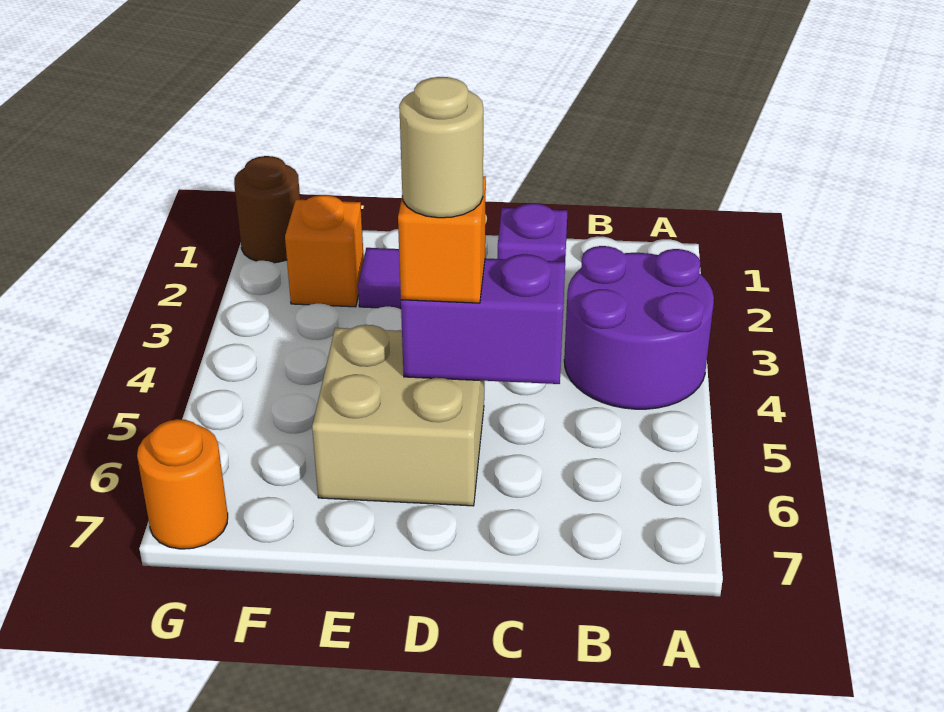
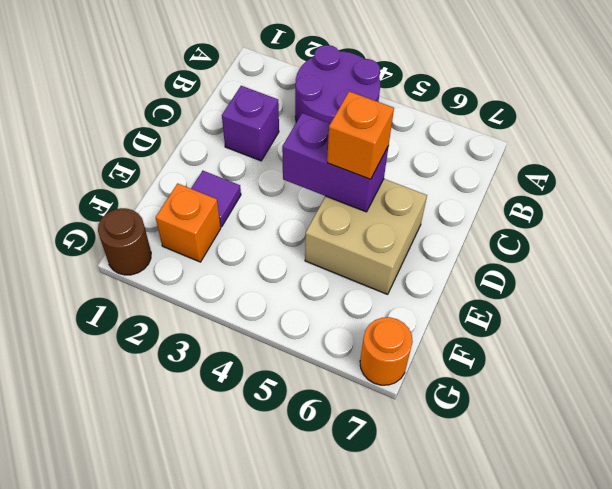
purple brick C5:D5 level 2 -> purple brick D4:D5 level 2
tan round brick D5 level 4 -> none

